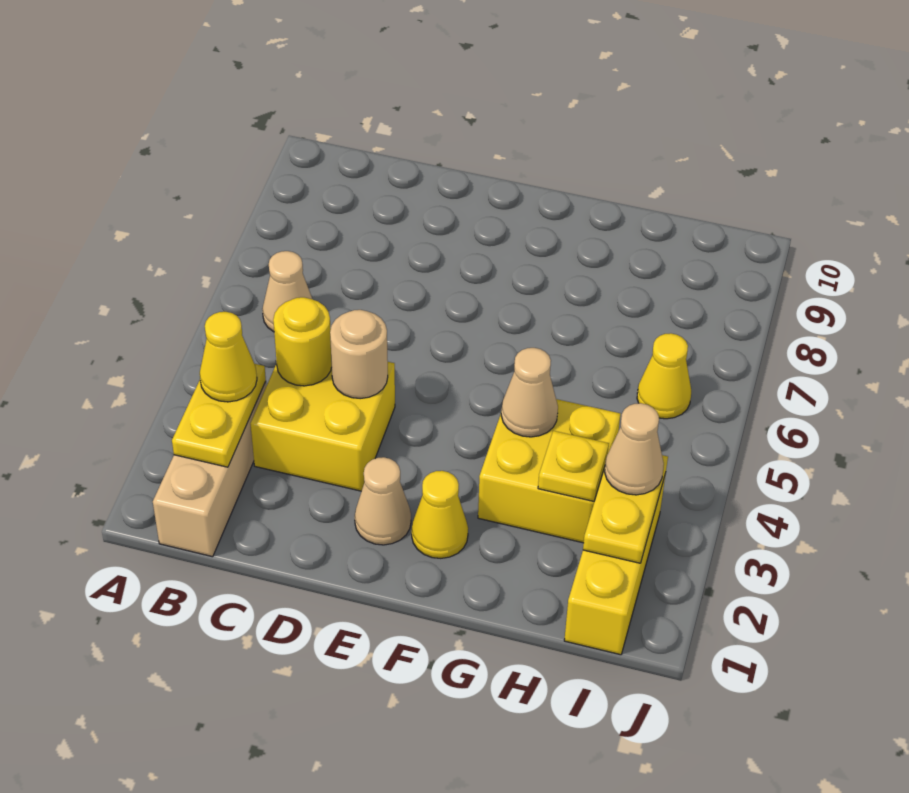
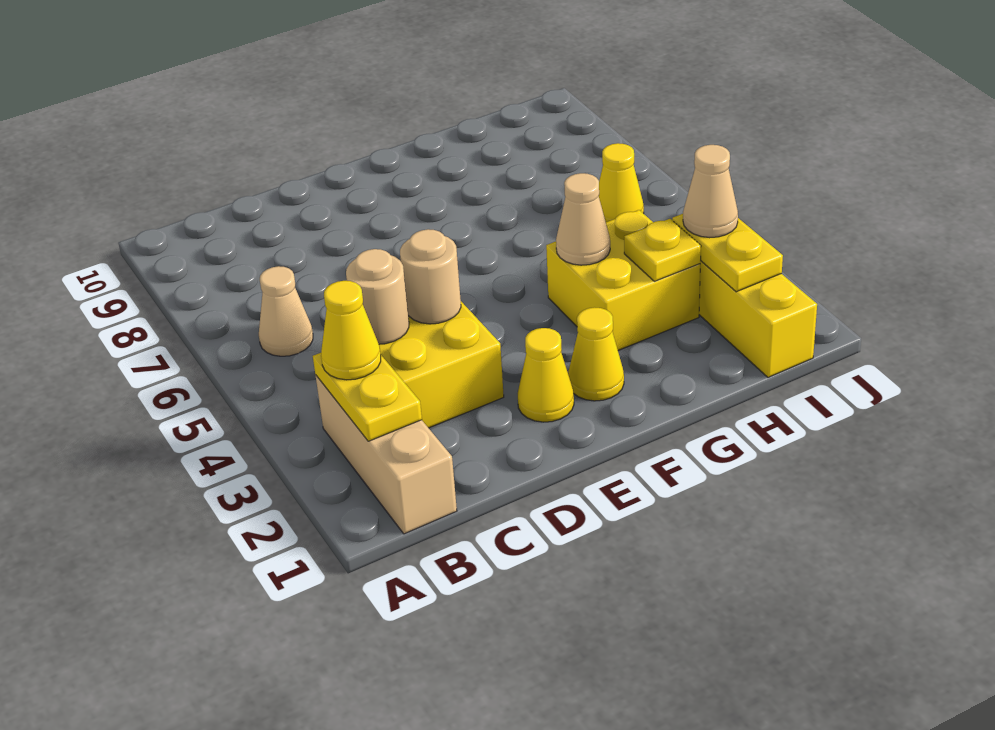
yellow round brick C4 level 2 -> tan round brick C4 level 2
tan cone E2 level 1 -> yellow cone E2 level 1

